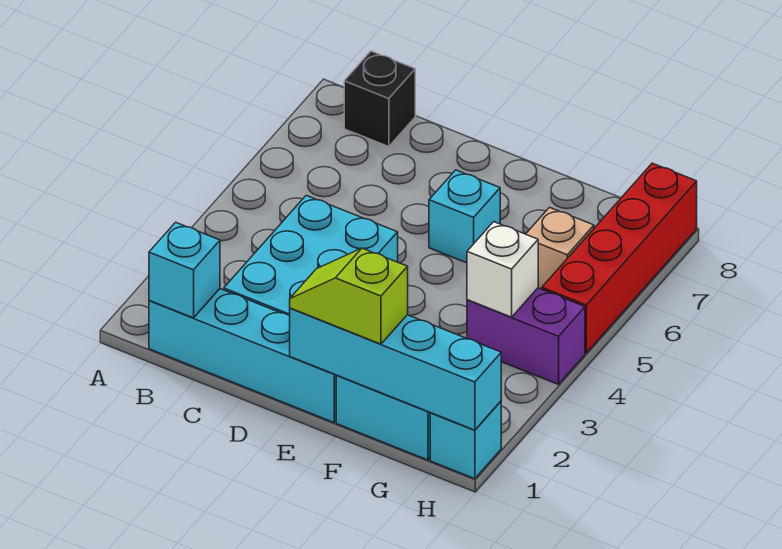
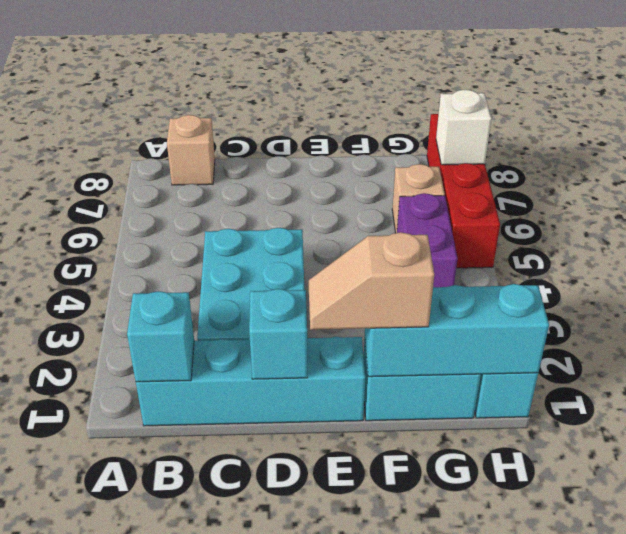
black brick B8 level 1 -> tan brick B8 level 1
cyan brick E1:H1 level 2 -> cyan brick F1:H1 level 2
lime slope E1:F1 level 3 top F -> tan slope E1:F1 level 3 top F
cyan brick E6 level 1 -> cyan brick D1 level 2
purple brick G4:H4 level 1 -> purple brick G4:G5 level 1
white brick G4 level 2 -> white brick H7 level 2

